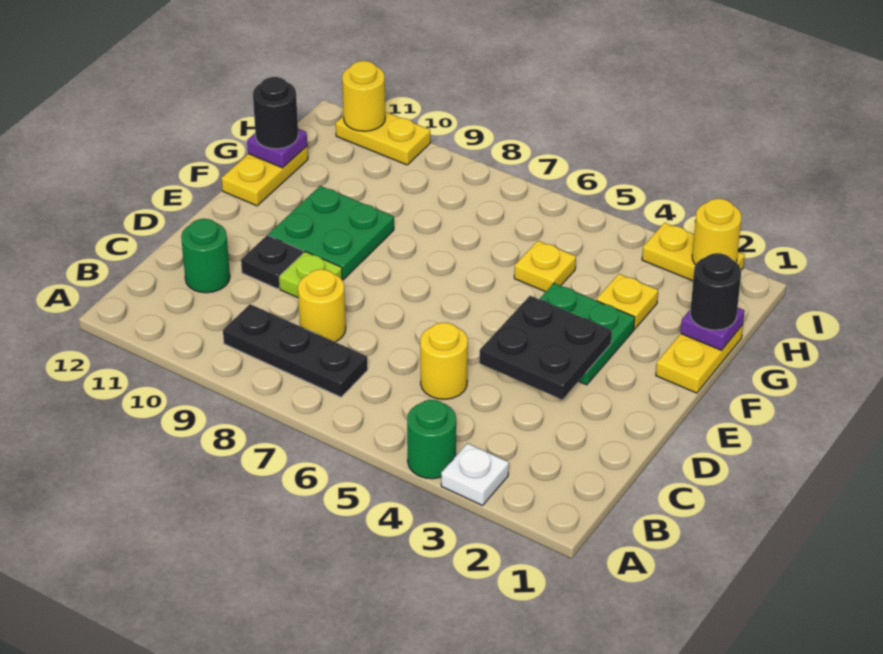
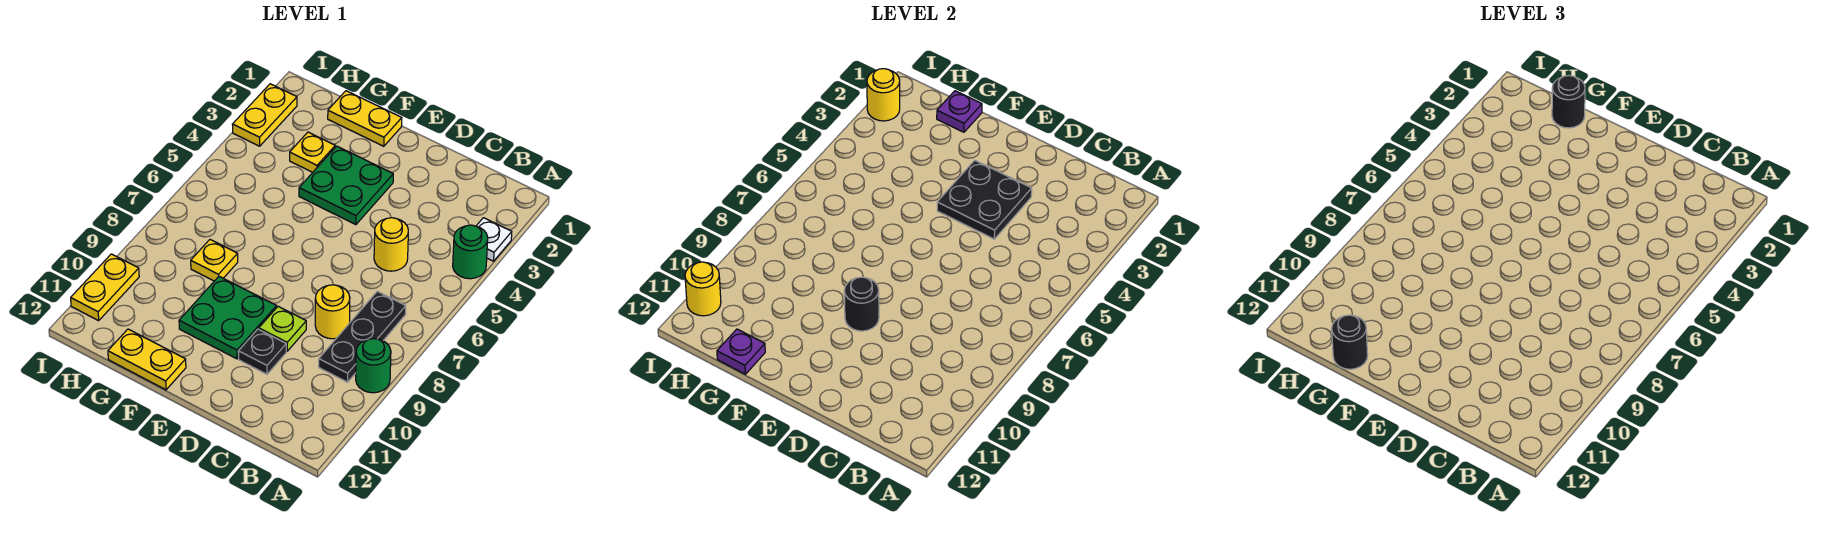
green round brick C11 level 1 -> green round brick A9 level 1
none -> black round brick E9 level 2
yellow plate G5 level 1 -> yellow plate G8 level 1

